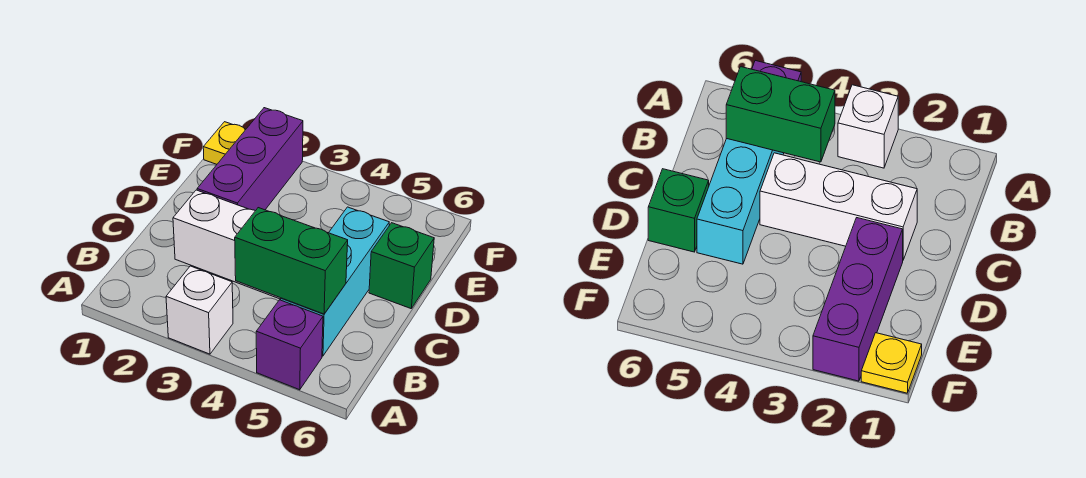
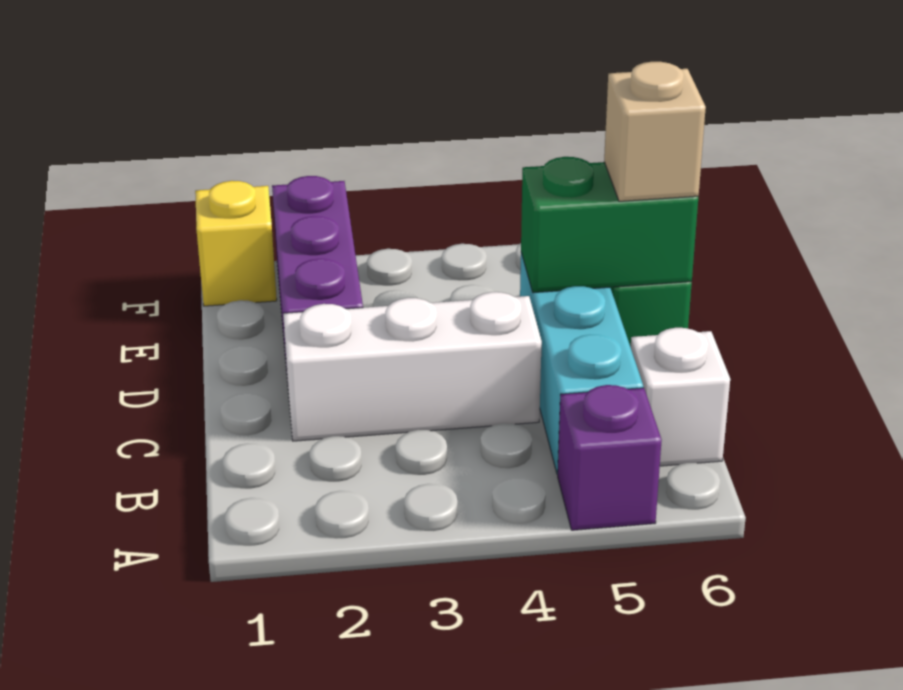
white brick A3 level 1 -> white brick B6 level 1
green brick B4:B5 level 2 -> green brick D5:D6 level 2
none -> tan brick D6 level 3
yellow plate F1 level 1 -> yellow brick F1 level 1

